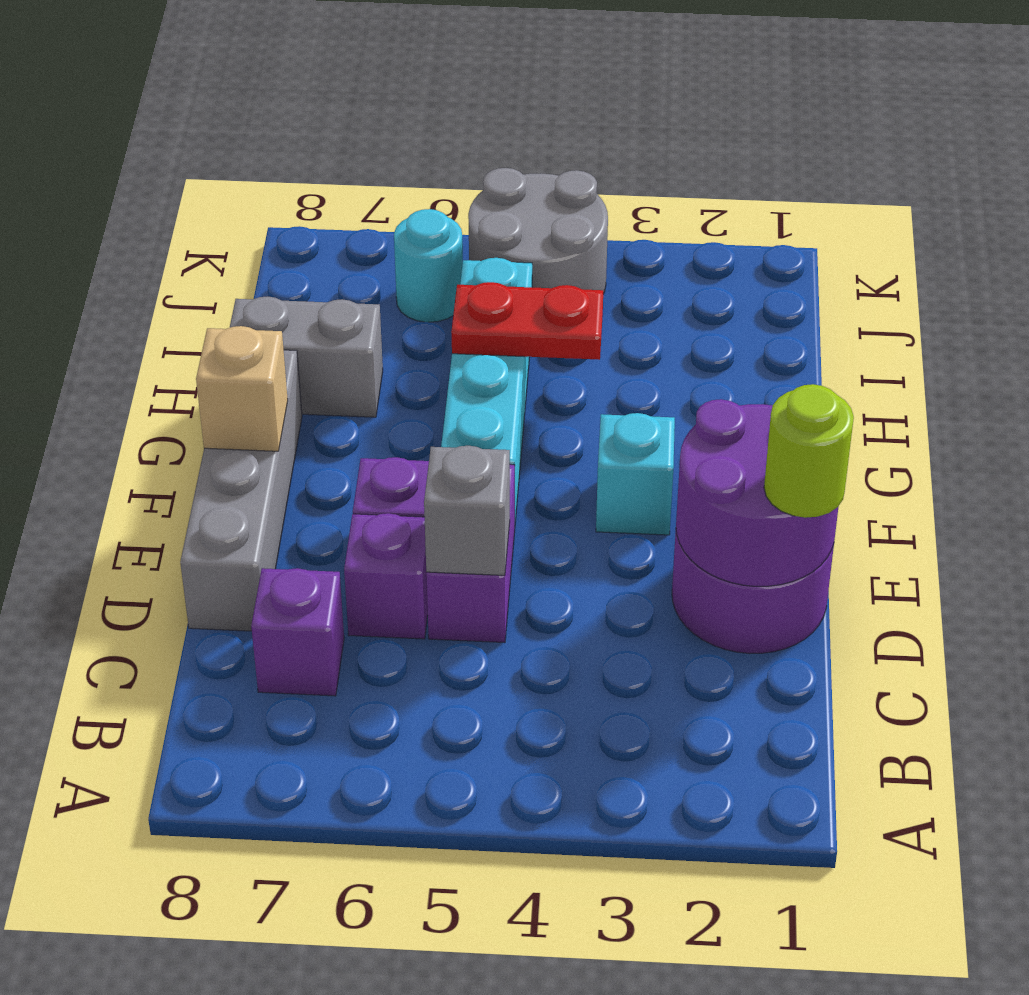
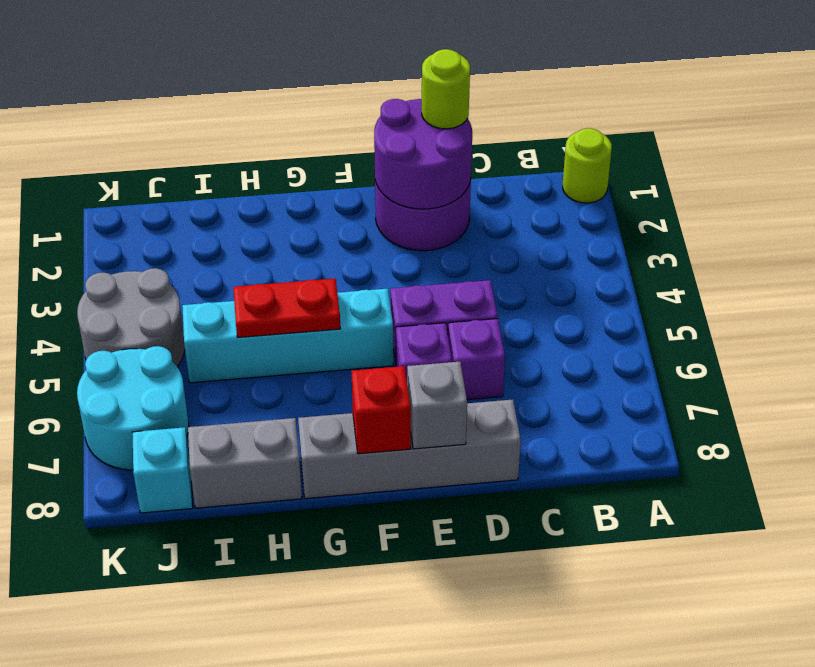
none -> lime round brick A1 level 1
purple brick C7 level 1 -> none
grey brick D5 level 2 -> grey brick E8 level 2
cyan brick F3 level 1 -> cyan brick J8 level 1
tan brick F8 level 2 -> red brick F8 level 2
red plate H4:H5 level 2 -> red plate G5:H5 level 2
grey brick H7:H8 level 1 -> grey brick H8:I8 level 1
cyan round brick J6 level 1 -> cyan round brick J6:K7 level 1

